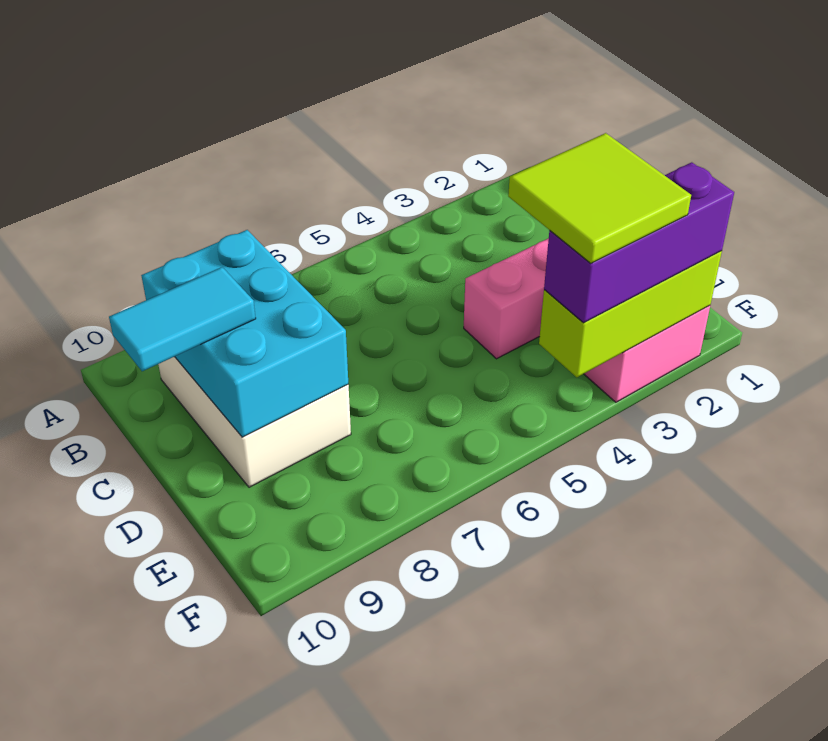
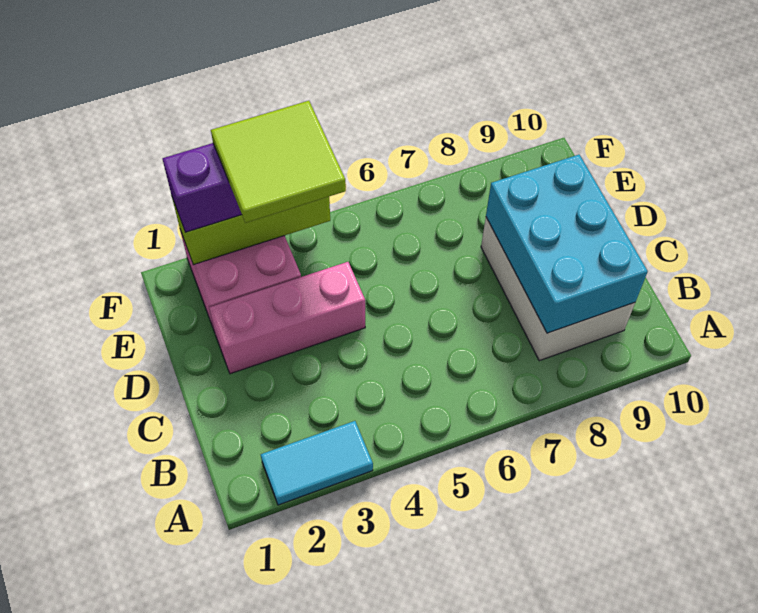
cyan tile C9:C10 level 3 -> cyan tile A2:A3 level 1

